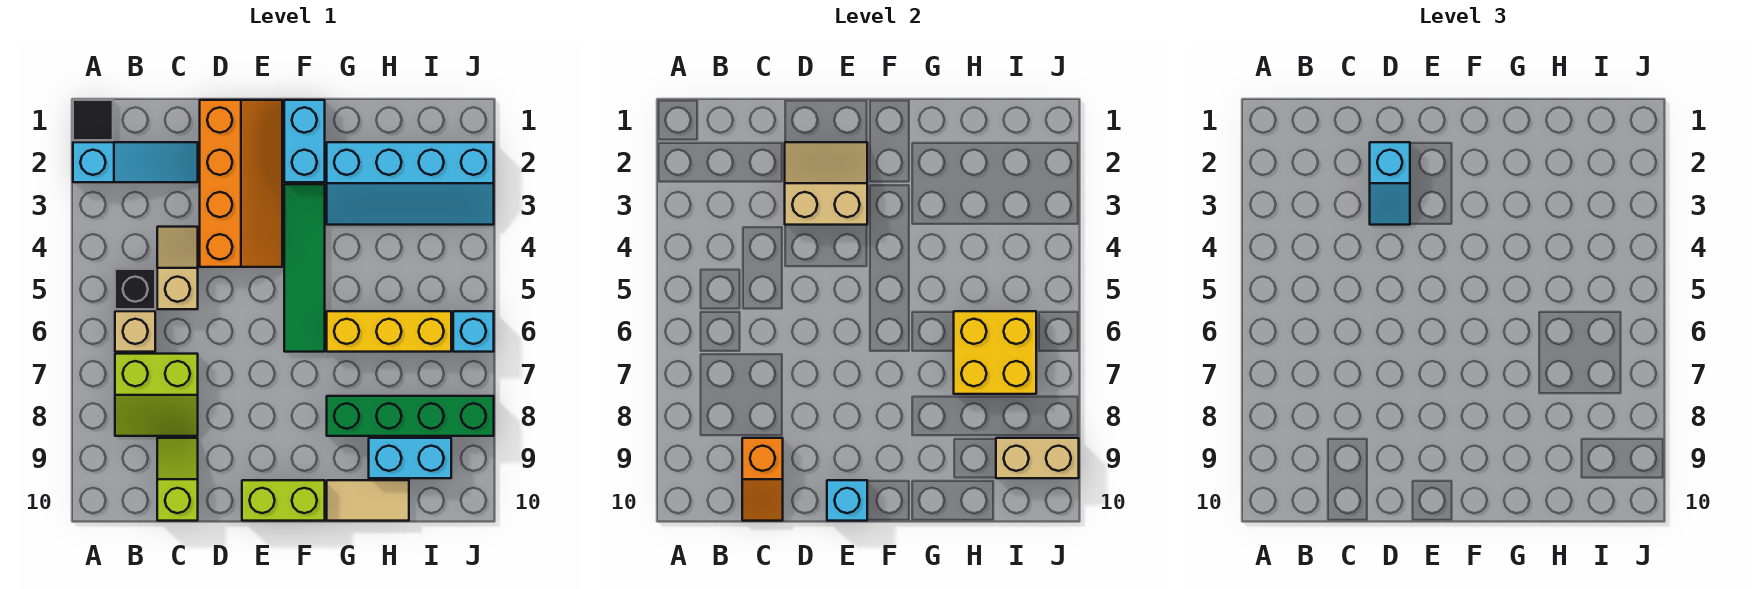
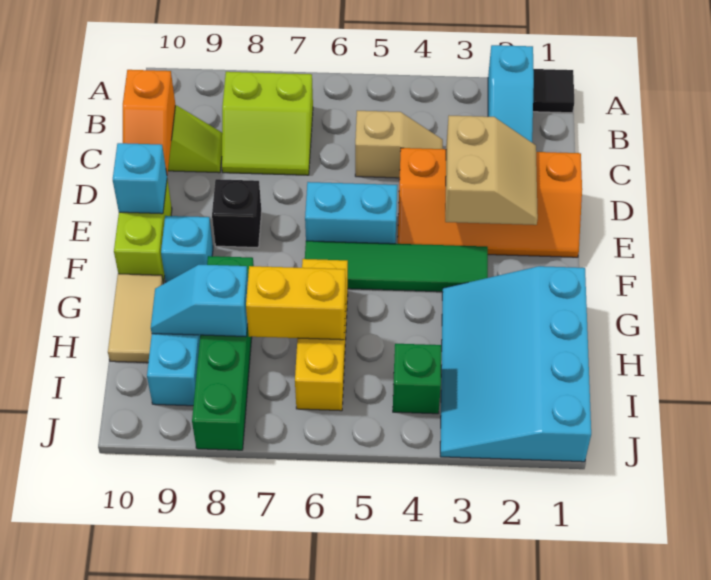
black brick B5 level 1 -> black brick E8 level 1
tan brick B6 level 1 -> none
lime slope B7:C8 level 1 top 7 -> lime slope B7:C8 level 1 top B
orange slope C9:C10 level 2 top 9 -> orange slope C10:D10 level 2 top C
cyan slope D2:D3 level 3 top 2 -> cyan slope H8:H9 level 2 top 8
cyan brick F1:F2 level 1 -> cyan brick E5:E6 level 1
cyan slope G2:J3 level 1 top 2 -> cyan slope G1:J3 level 1 top 1
yellow brick H6:I7 level 2 -> yellow brick H6:H7 level 2
none -> green brick I4 level 1
tan brick I9:J9 level 2 -> none
cyan brick J6 level 1 -> cyan brick F9 level 1

